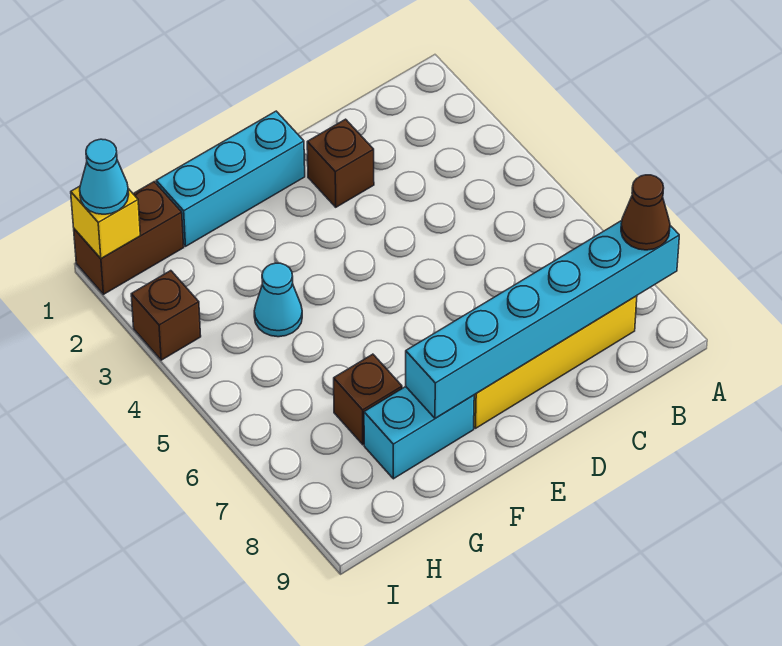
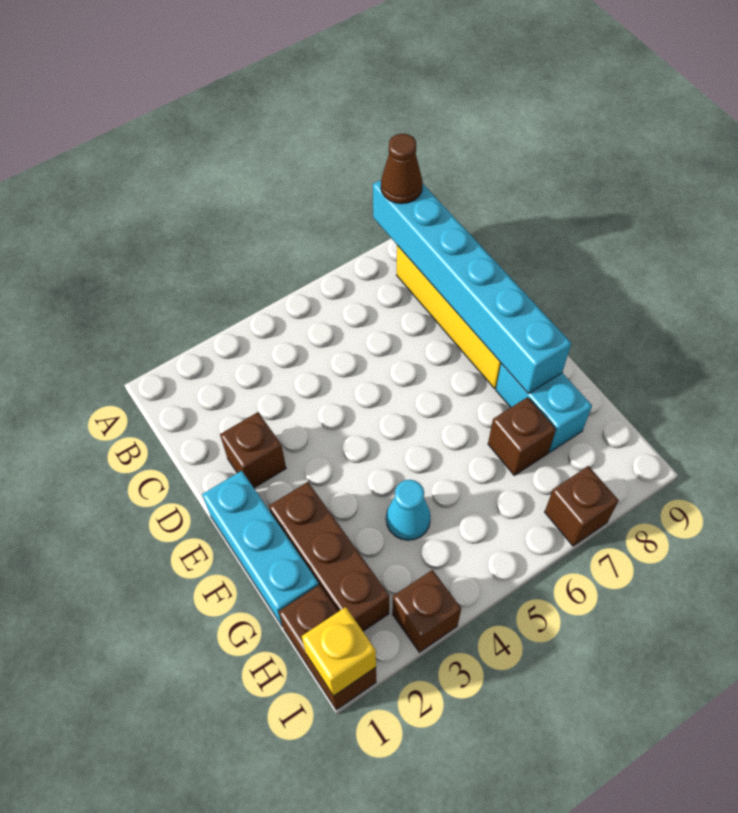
none -> brown brick F2:H2 level 1
cyan cone I1 level 3 -> none
none -> brown brick I7 level 1

